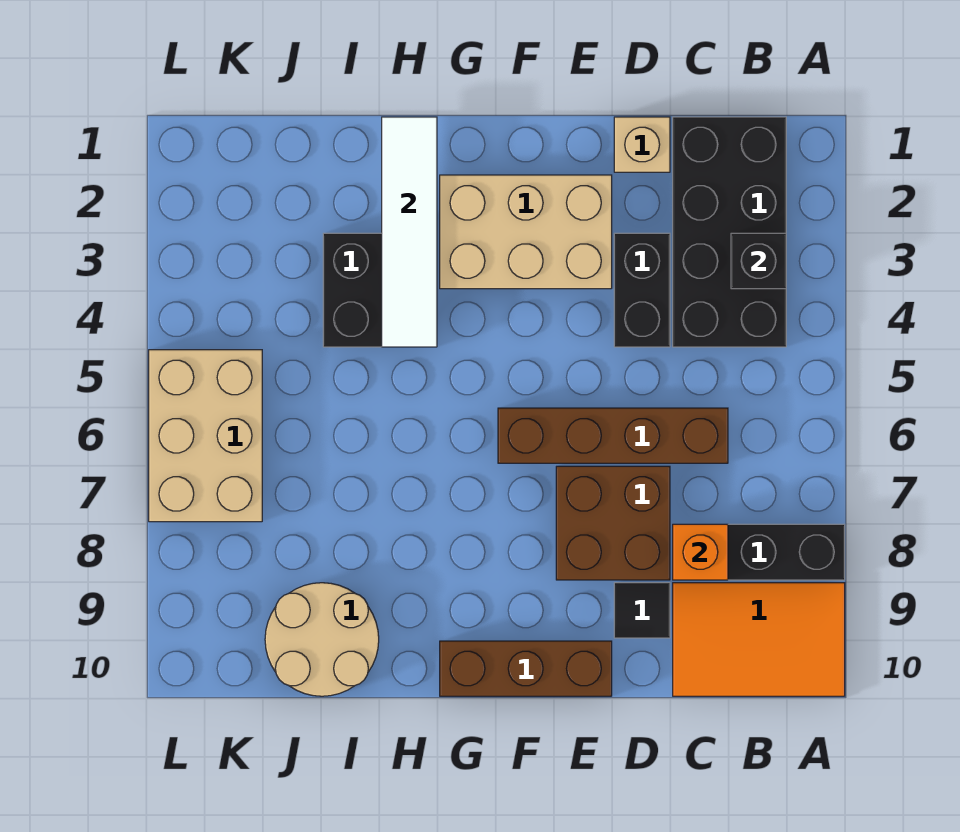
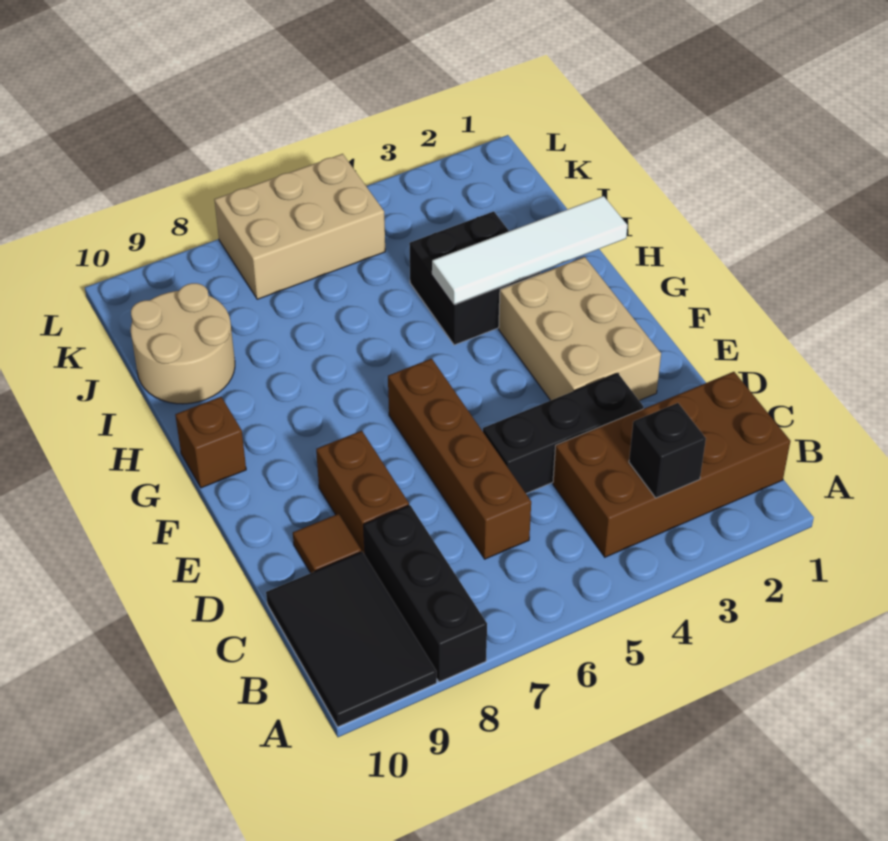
orange tile A9:C10 level 1 -> black tile A9:C10 level 1
black brick B1:C4 level 1 -> brown brick B1:C4 level 1
orange brick C8 level 2 -> none
tan brick D1 level 1 -> none
black brick D3:D4 level 1 -> black brick D3:D5 level 1
brown brick D7:E8 level 1 -> brown brick D8:E8 level 1
black tile D9 level 1 -> brown tile D9 level 1
brown brick E10:G10 level 1 -> brown brick G10 level 1

